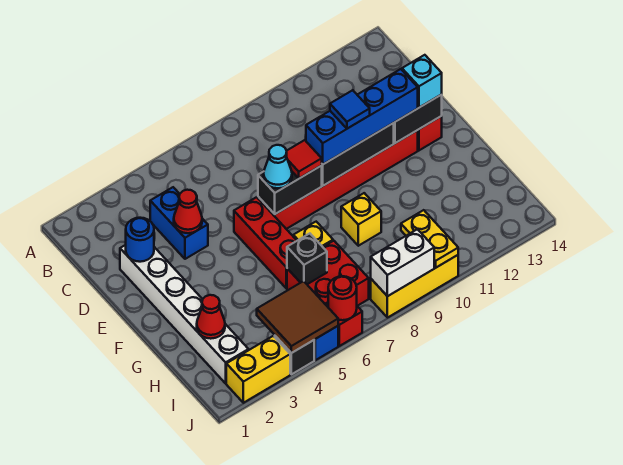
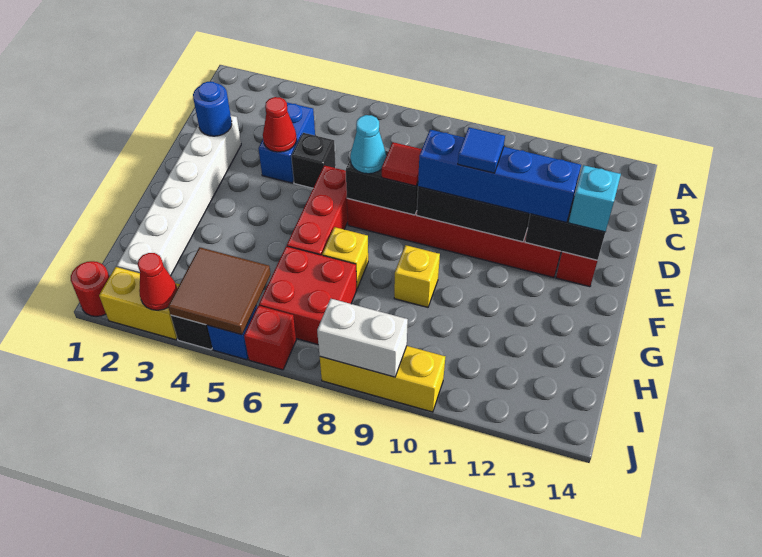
red cone H2 level 2 -> red cone J3 level 2
black brick H6 level 2 -> black brick D5 level 1
yellow plate I10:J10 level 2 -> none
red round brick J6 level 2 -> red round brick J1 level 1

